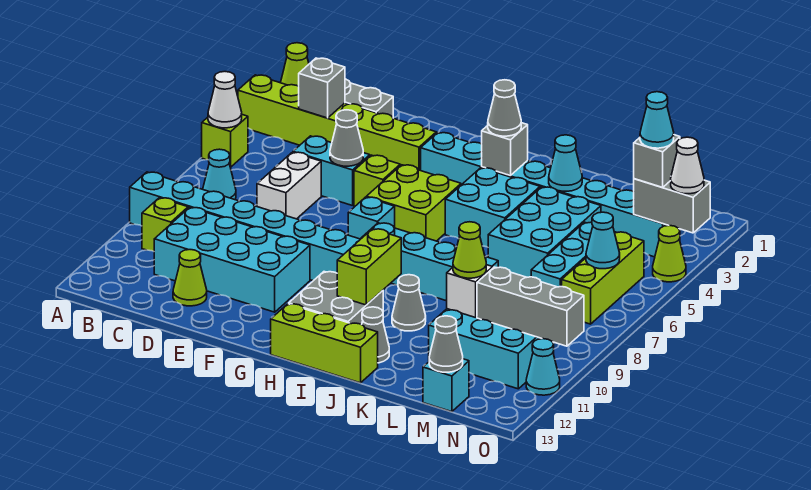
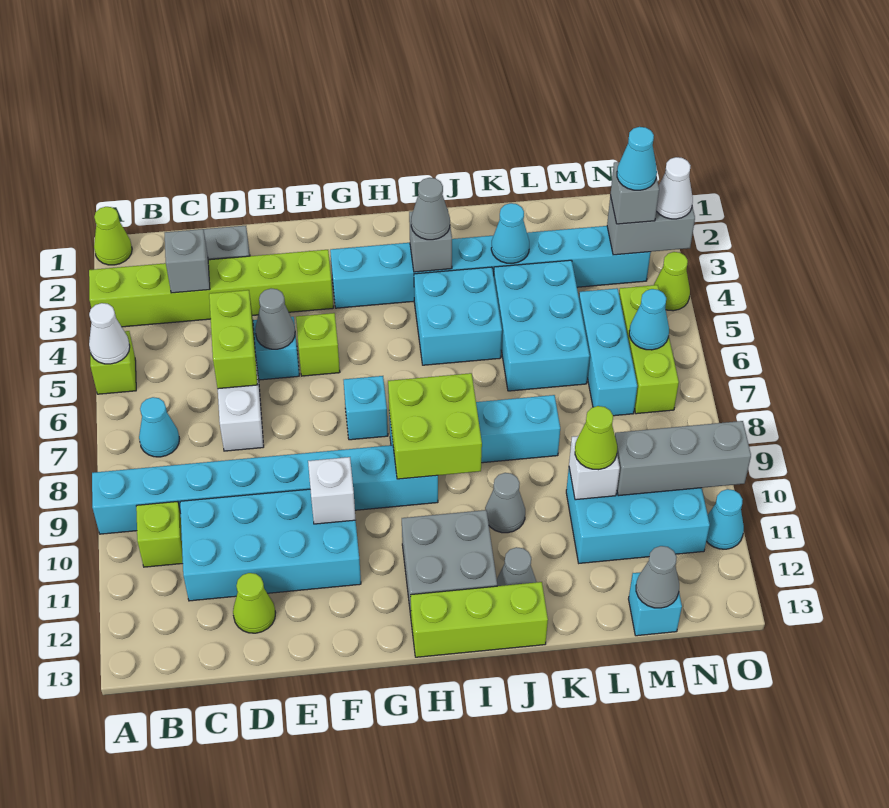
none -> white brick F10 level 2
lime brick G5:H6 level 1 -> lime brick H8:I9 level 2
lime brick I10:I11 level 2 -> lime brick D5:D6 level 2

